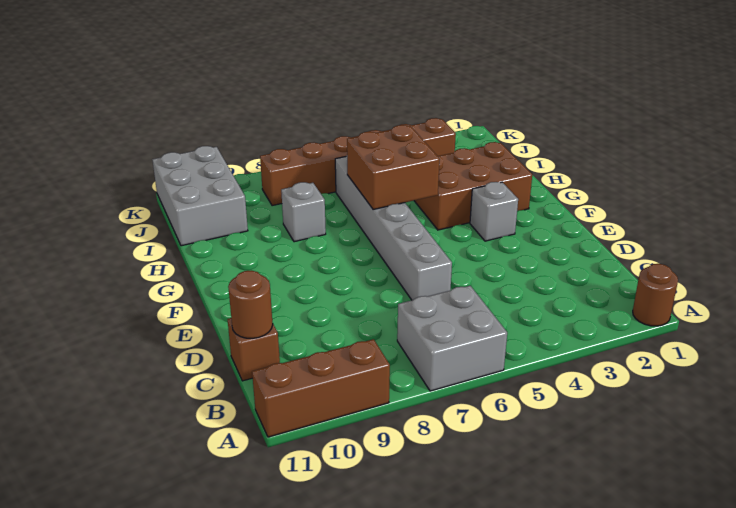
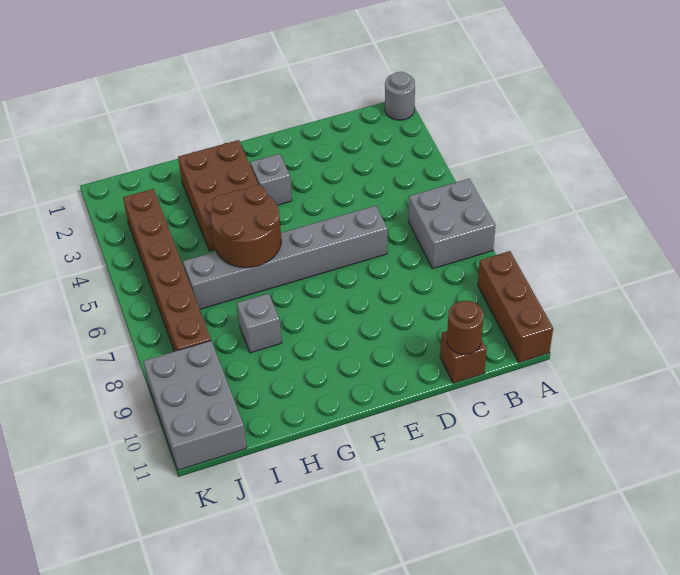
brown round brick A1 level 1 -> grey round brick A1 level 1
brown brick G5:H6 level 2 -> brown round brick G5:H6 level 2
grey brick I10:K11 level 1 -> grey brick J9:K11 level 1

